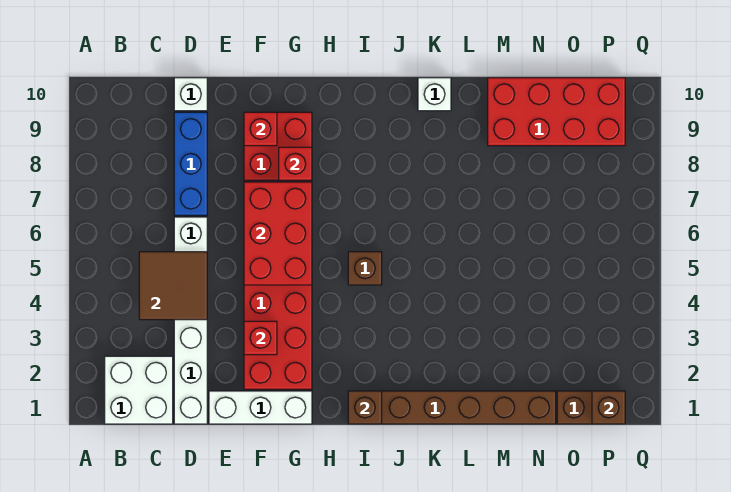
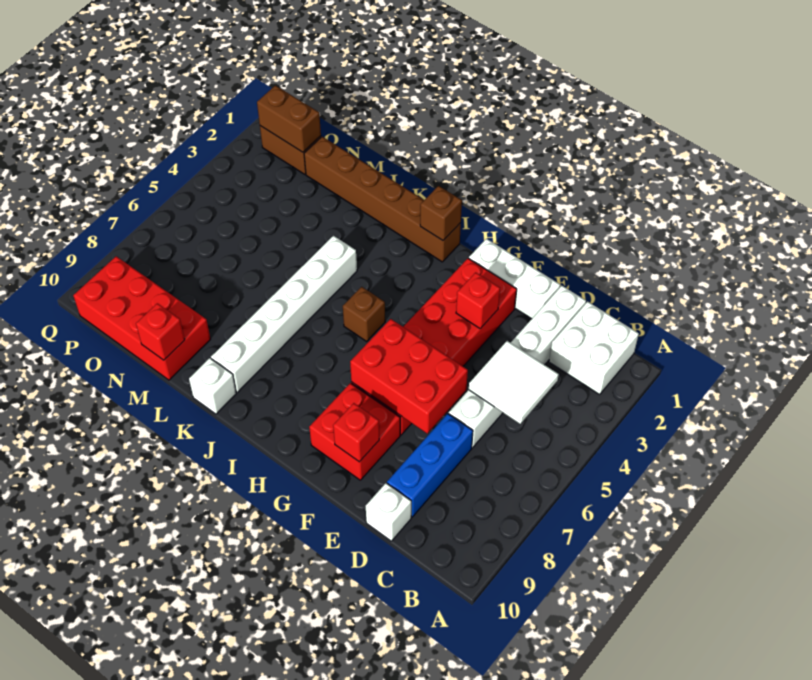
brown tile C4:D5 level 2 -> white tile C4:D5 level 2
red brick F5:G7 level 2 -> red brick E6:G7 level 2
red brick G8 level 2 -> red brick M10 level 2
none -> white brick K4:K9 level 1
brown brick P1 level 2 -> brown brick O1:P1 level 2

